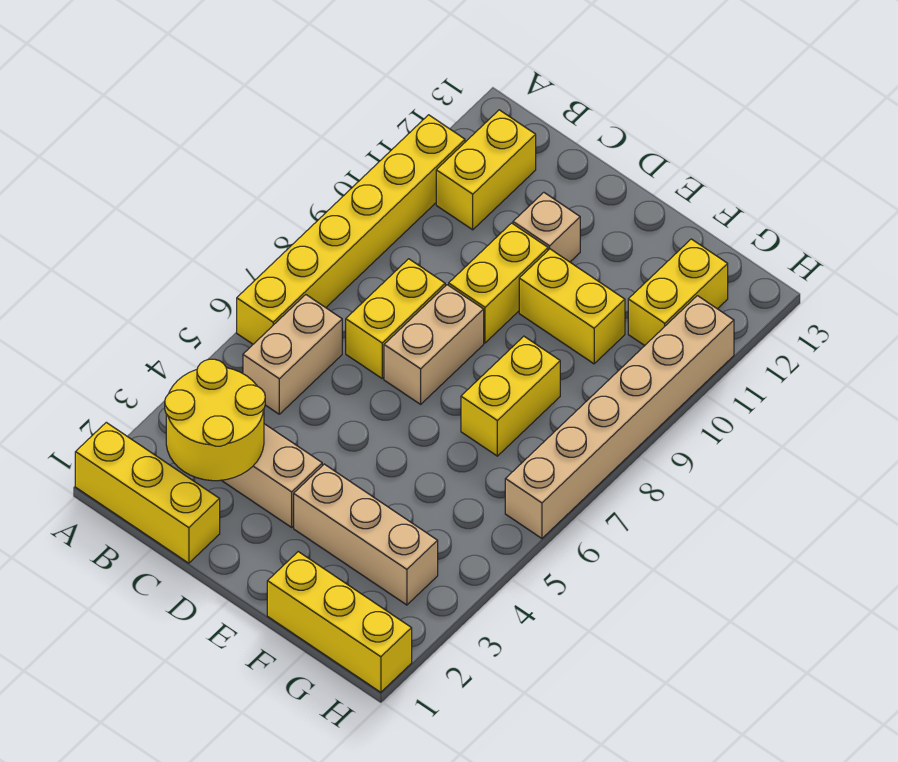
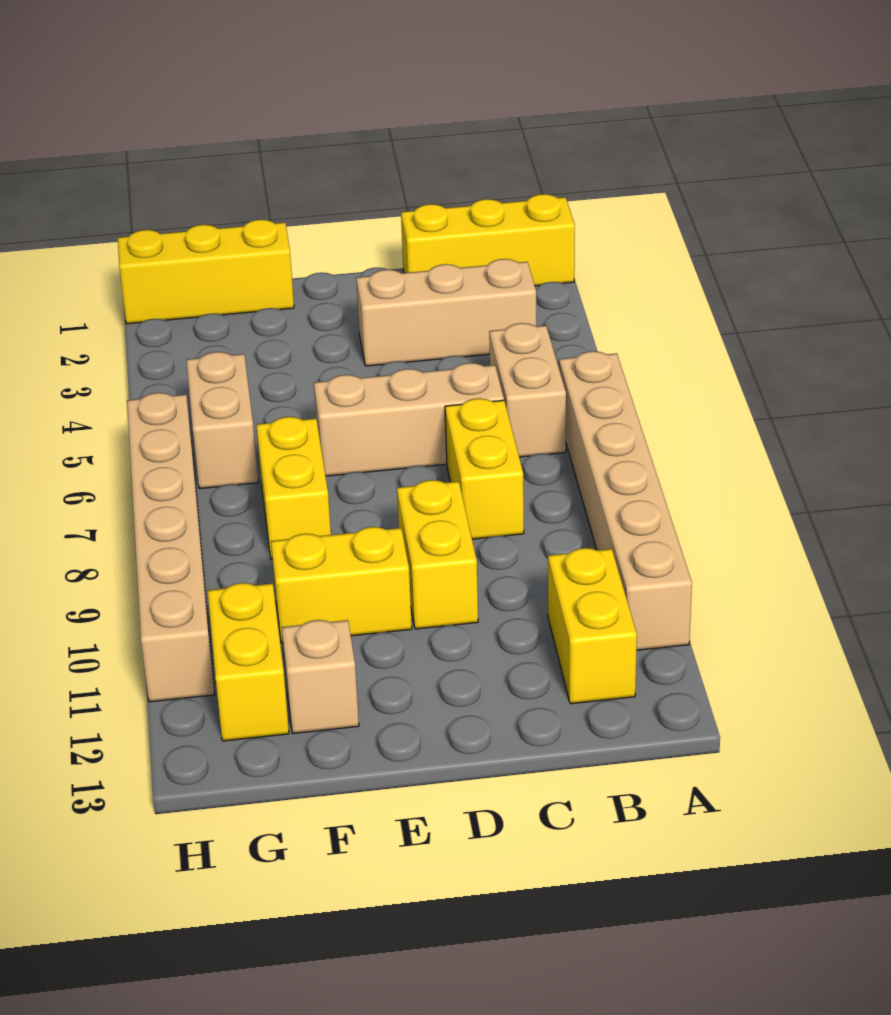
yellow brick A6:A11 level 1 -> tan brick A6:A11 level 1
yellow round brick B2:C3 level 2 -> none
tan brick D7:D8 level 1 -> tan brick G5:G6 level 1
tan brick D11 level 1 -> tan brick F12 level 1
tan brick E3:G3 level 1 -> tan brick C6:E6 level 1

